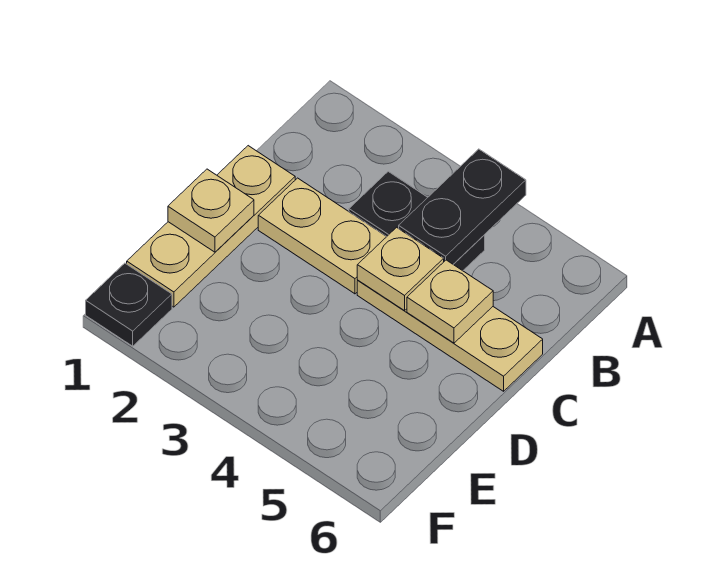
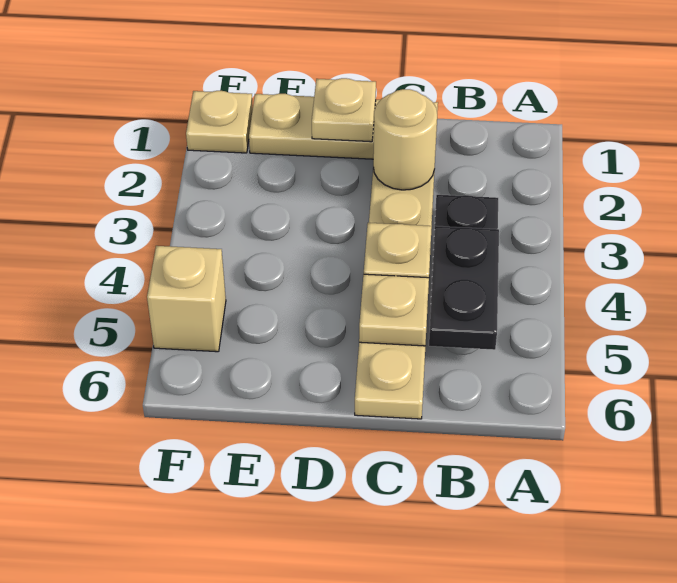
black plate A4:B4 level 2 -> black plate B4:B5 level 2
none -> tan round brick C2 level 2
black plate F1 level 1 -> tan plate F1 level 1
none -> tan brick F5 level 1

